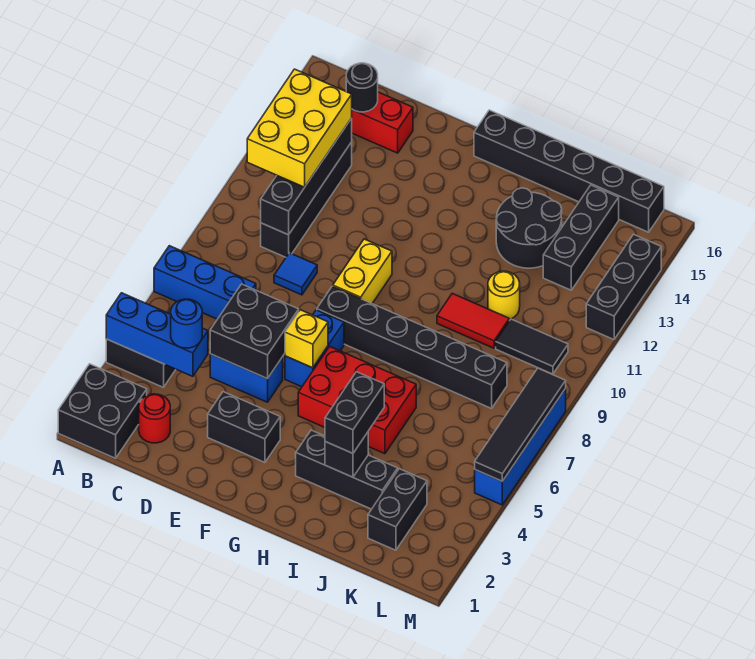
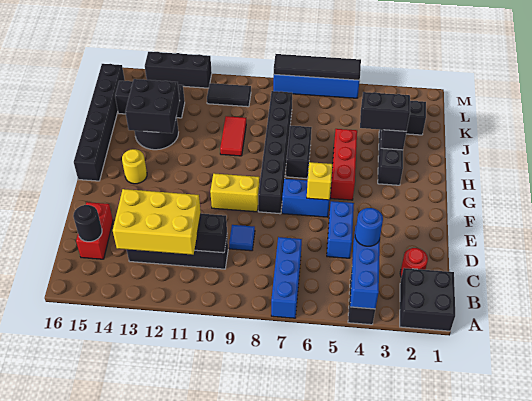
black brick D5:E6 level 2 -> black brick I13:J14 level 2
black brick E3:F3 level 1 -> black brick H7:I7 level 1
red brick G5:I6 level 1 -> red brick G5:I5 level 1
yellow round brick J11 level 1 -> yellow round brick G14 level 1
black tile K10:L10 level 1 -> black tile L10:L11 level 1

